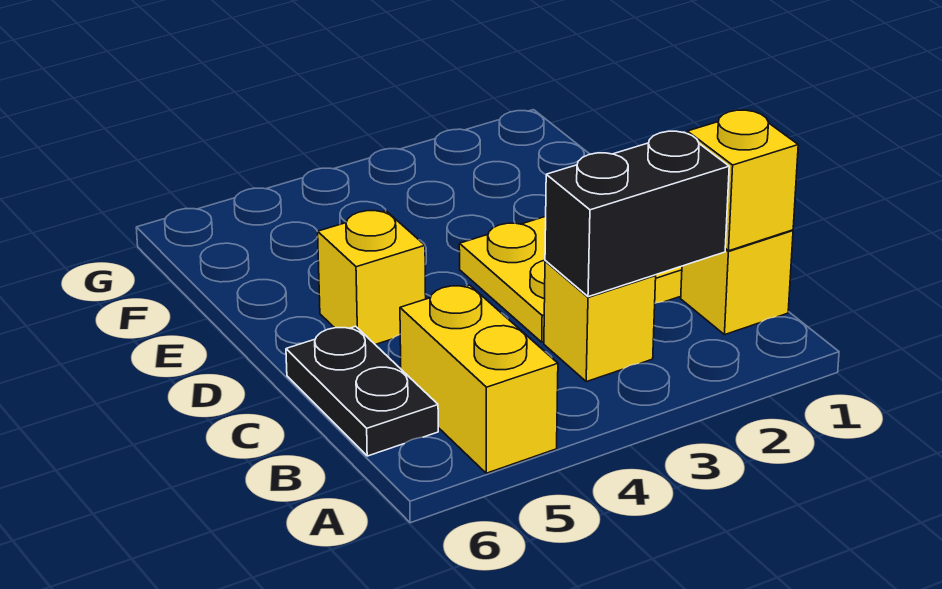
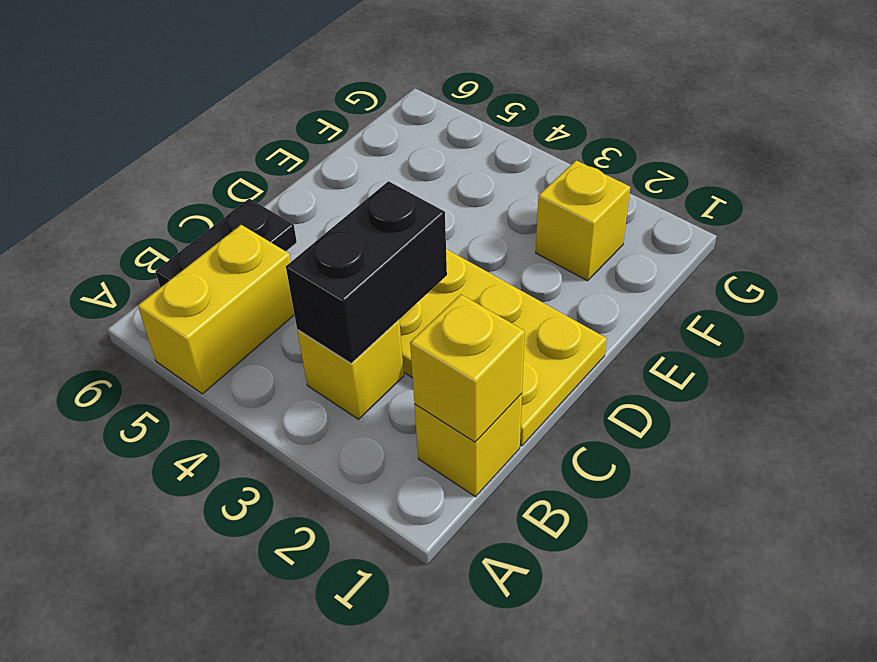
black brick B2:B3 level 2 -> black brick B3:C3 level 2
yellow brick D5 level 1 -> yellow brick F2 level 1

